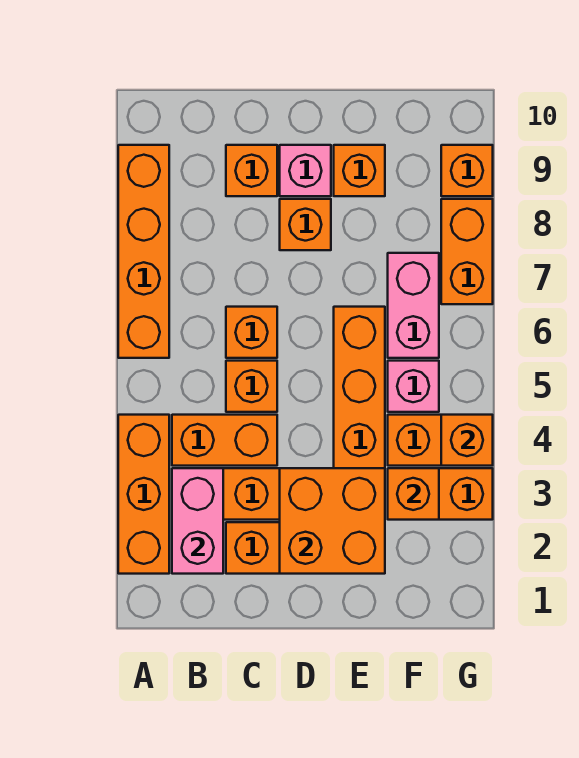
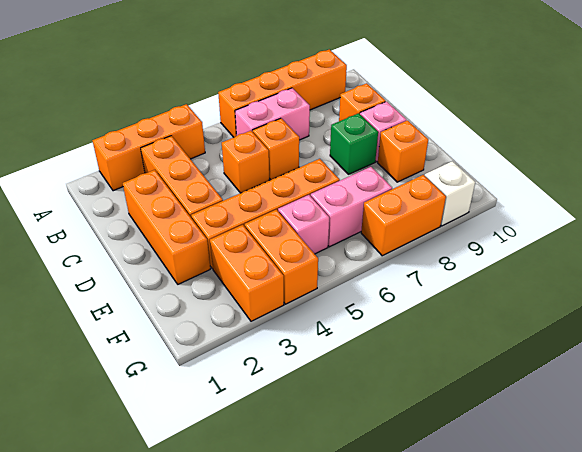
pink brick B2:B3 level 2 -> pink brick B6:B7 level 1
orange brick B4:C4 level 1 -> none
orange brick D2:E3 level 2 -> none
orange brick D8 level 1 -> green brick D8 level 1
orange brick F3 level 2 -> none
orange brick G4 level 2 -> none
orange brick G9 level 1 -> white brick G9 level 1

